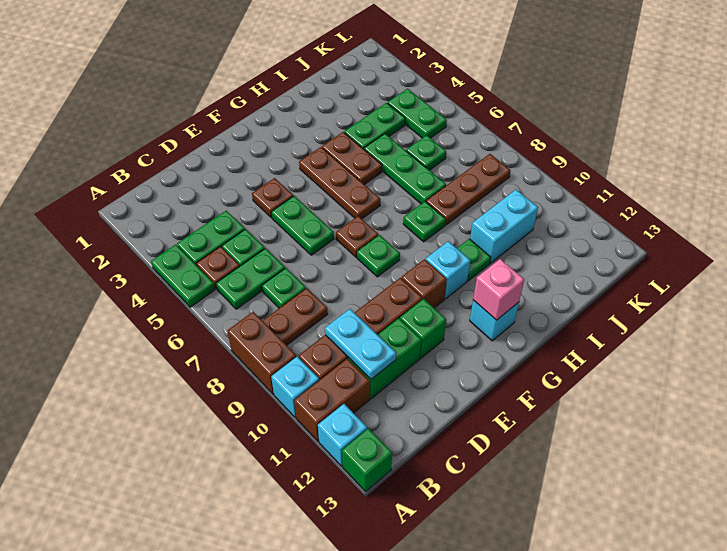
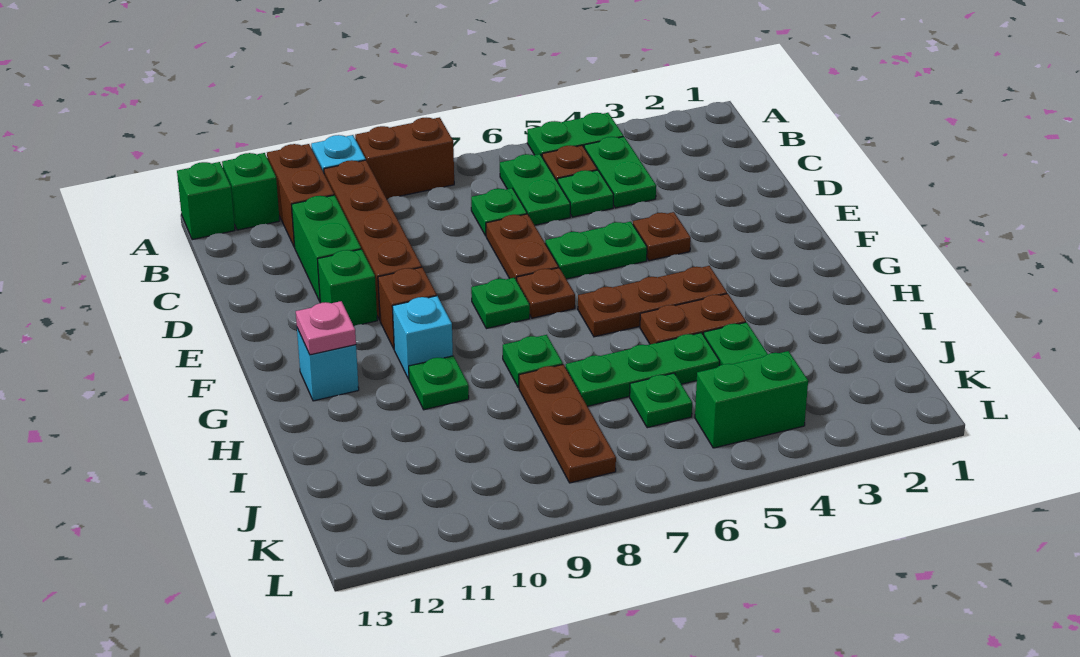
cyan brick A12 level 1 -> green brick A12 level 1
brown plate B8:C8 level 1 -> brown plate D7:E7 level 1
cyan plate C10:C11 level 2 -> none
pink brick G12 level 2 -> pink plate G12 level 2
cyan brick I10:J10 level 1 -> none
green plate K4:K5 level 1 -> green brick K4:K5 level 1

